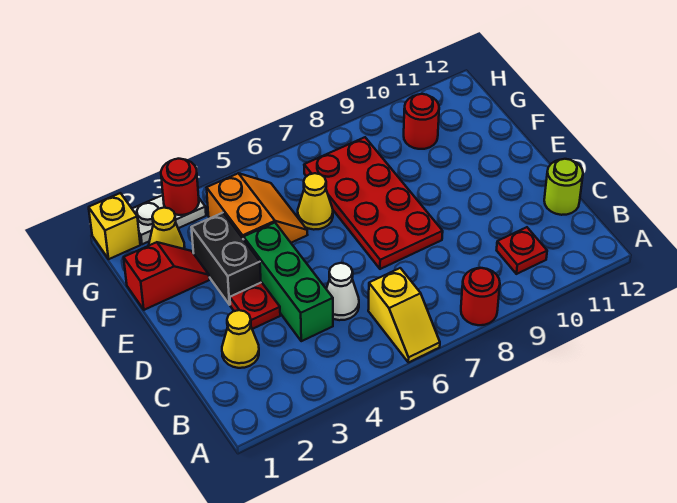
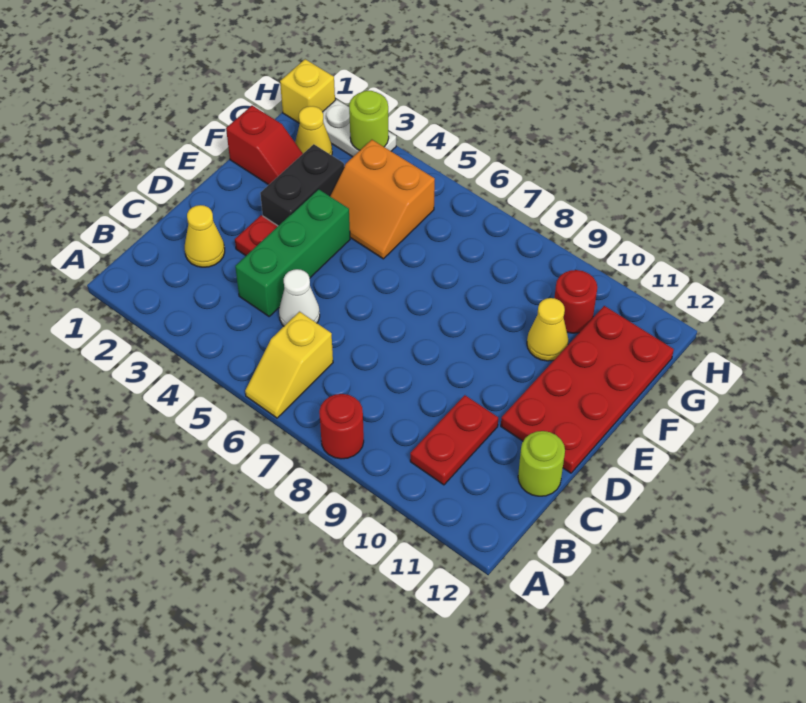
red plate B10 level 1 -> red plate B10:C10 level 1
red plate D7:G8 level 1 -> red plate D11:G12 level 1
orange slope F4:G5 level 1 top 4 -> orange slope F4:G5 level 1 top G
yellow cone F6 level 1 -> yellow cone F10 level 1
red round brick H3 level 2 -> lime round brick H3 level 2

